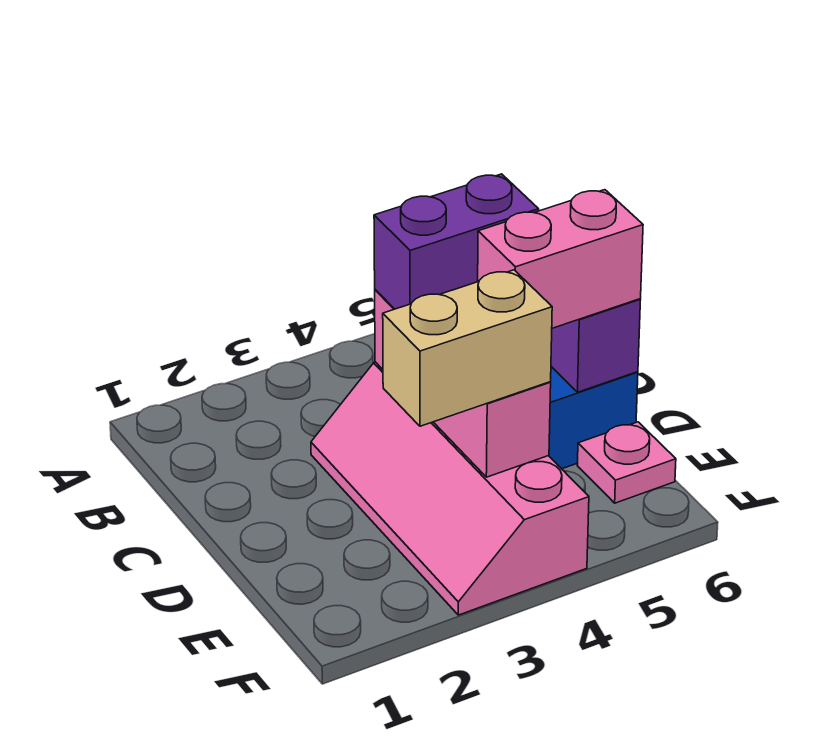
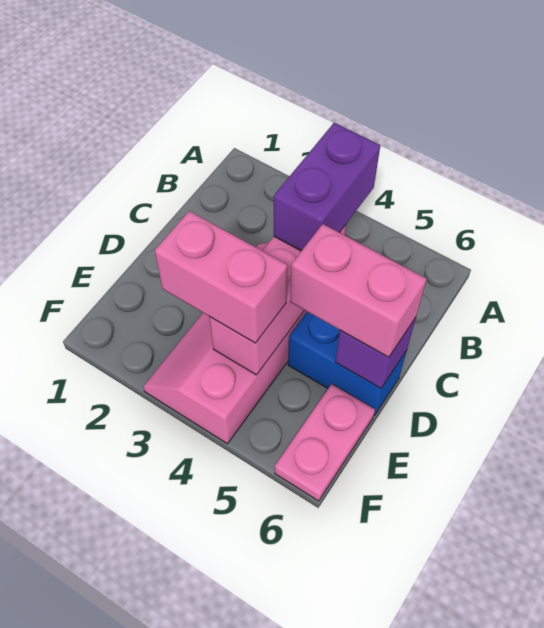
purple brick C4:C5 level 3 -> purple brick B4:C4 level 3
tan brick E3:E4 level 3 -> pink brick E3:E4 level 3
pink plate E6 level 1 -> pink plate E6:F6 level 1

